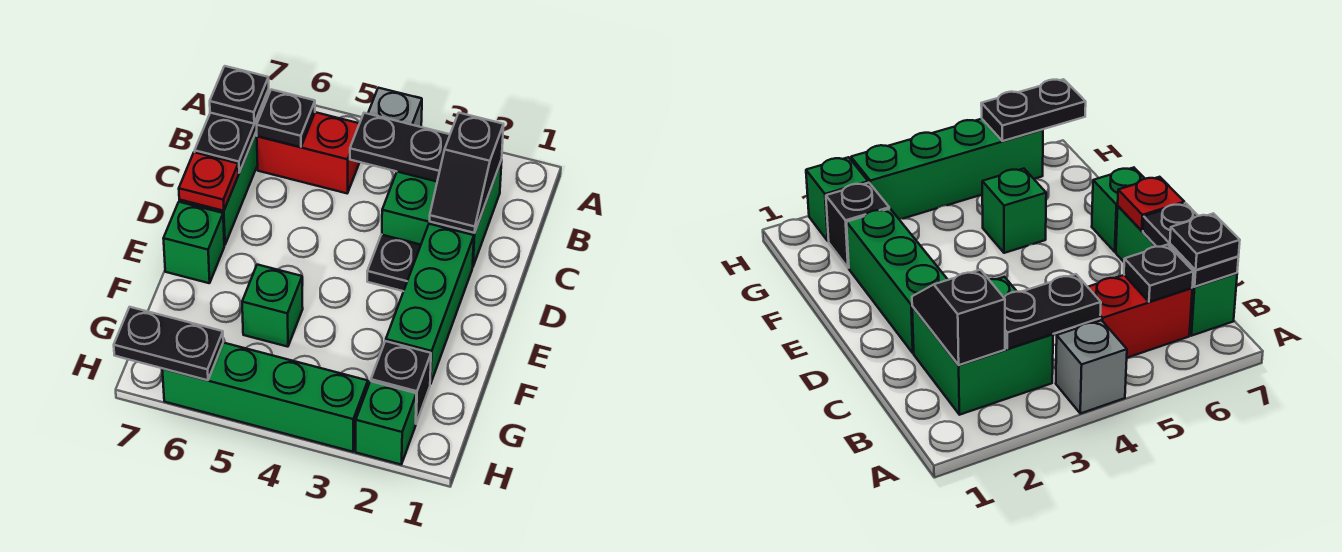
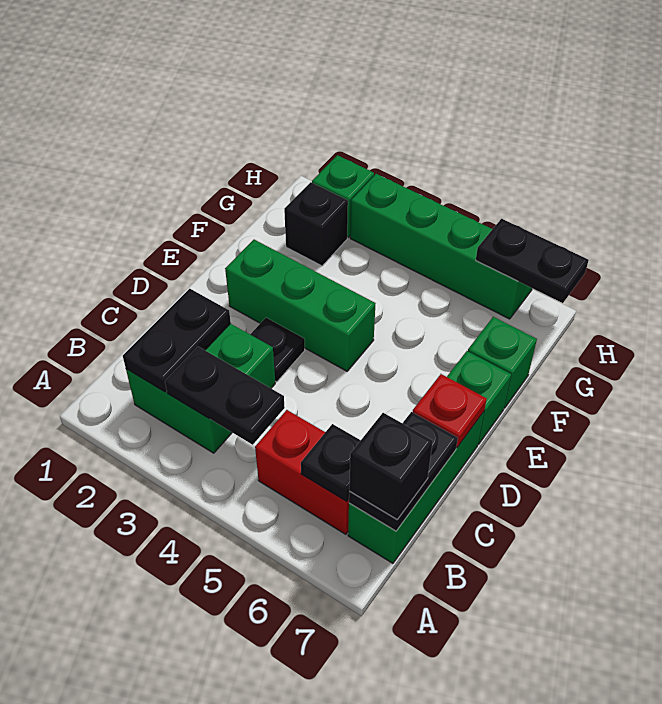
grey brick A4 level 1 -> none
black slope B2:C2 level 2 top B -> black plate B2:C2 level 2
black plate B7 level 3 -> black brick B7 level 3
green brick D2:F2 level 1 -> green brick E2:E4 level 1
green brick F5 level 1 -> green brick F7 level 1

